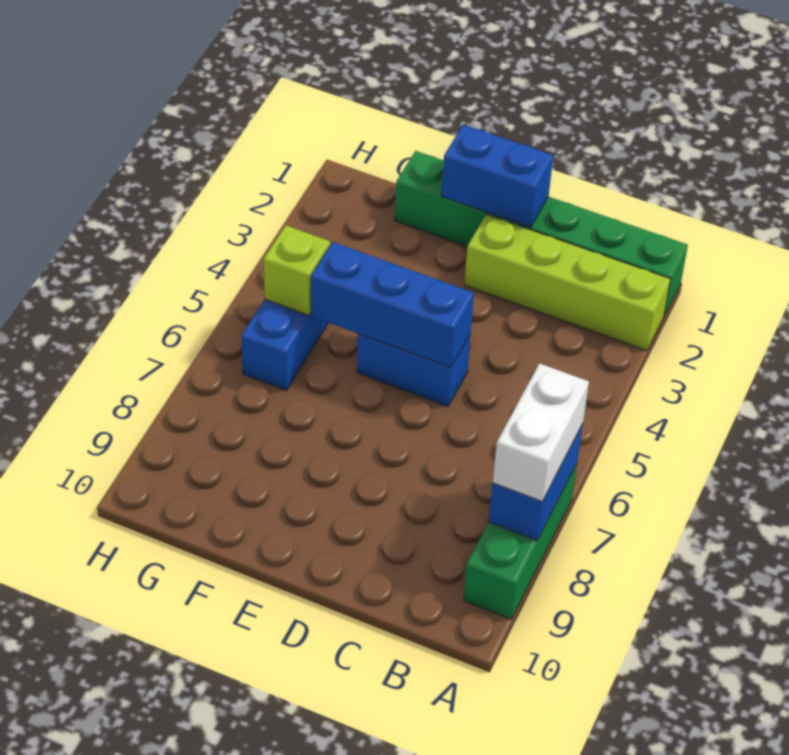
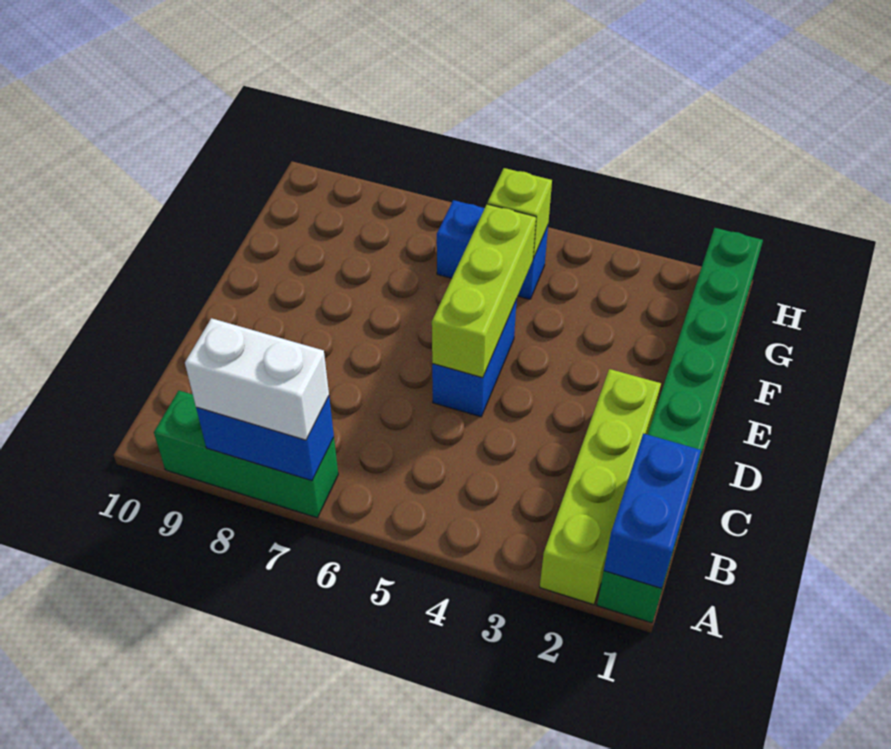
green brick A1:F1 level 1 -> green brick A1:H1 level 1
blue brick D1:E1 level 2 -> blue brick A1:B1 level 2
blue brick D5:F5 level 2 -> lime brick D5:F5 level 2

